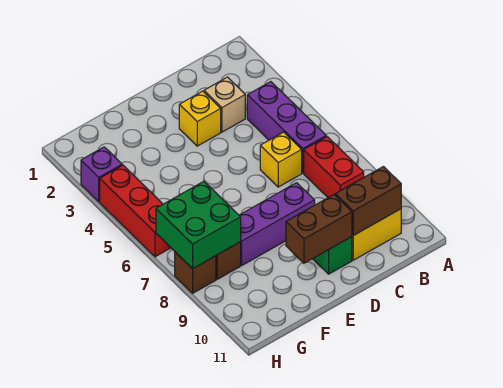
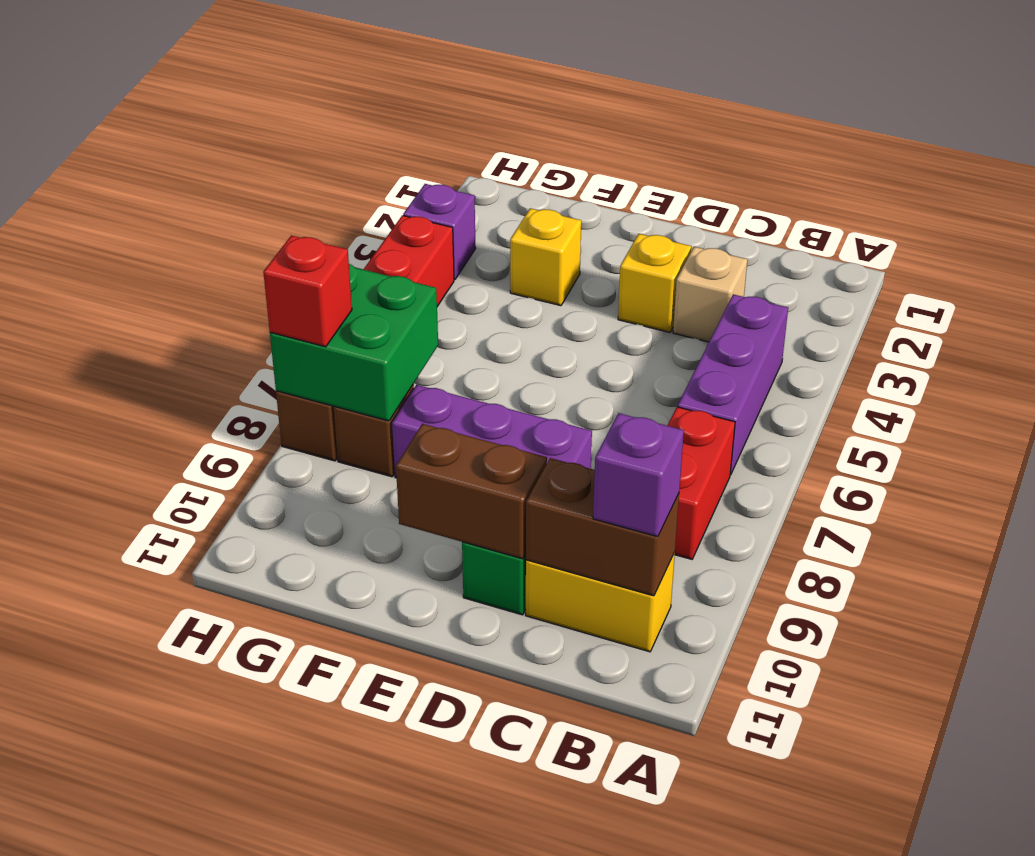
none -> purple brick B10 level 3
yellow brick C6 level 1 -> yellow brick F3 level 1
none -> red brick H8 level 3

